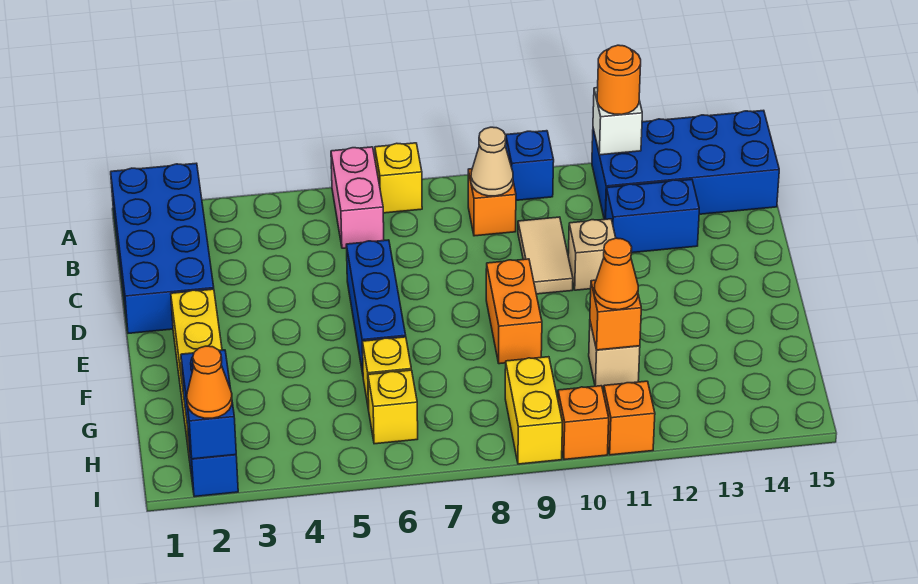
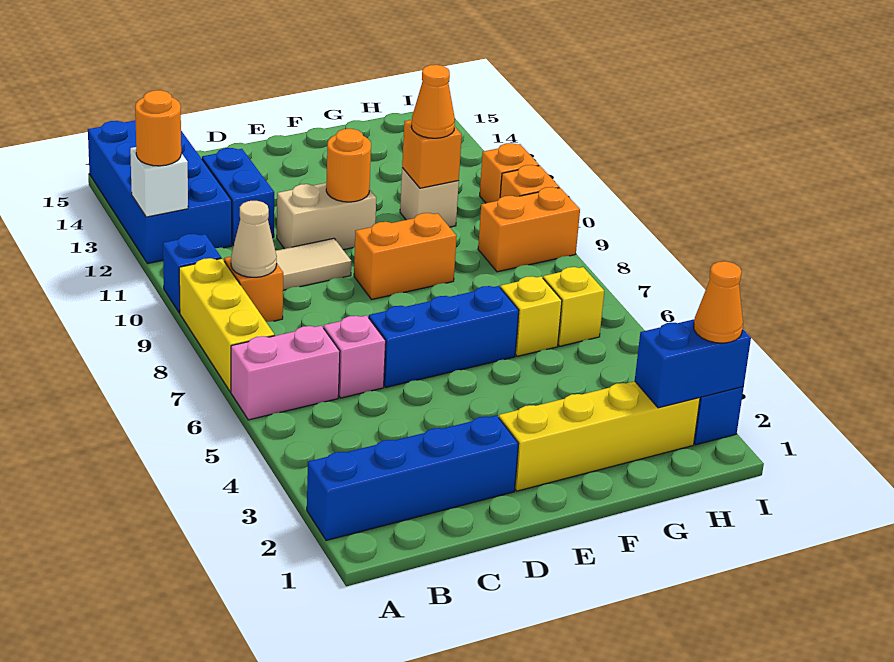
blue brick A1:D2 level 1 -> blue brick A2:D2 level 1
yellow brick A7 level 1 -> yellow brick A7:A9 level 1
none -> pink brick C6 level 1
tan brick D11 level 1 -> tan brick D11:E11 level 1
none -> orange round brick E11 level 2
yellow brick H9:I9 level 1 -> orange brick H9:I9 level 1

